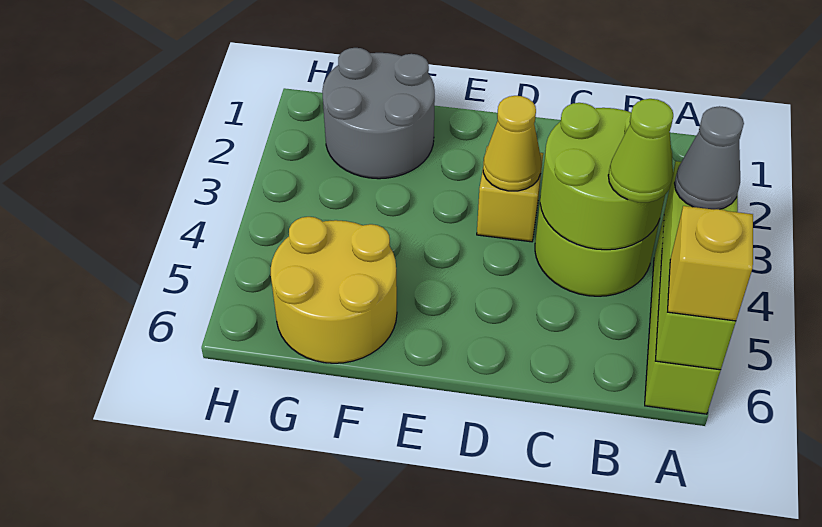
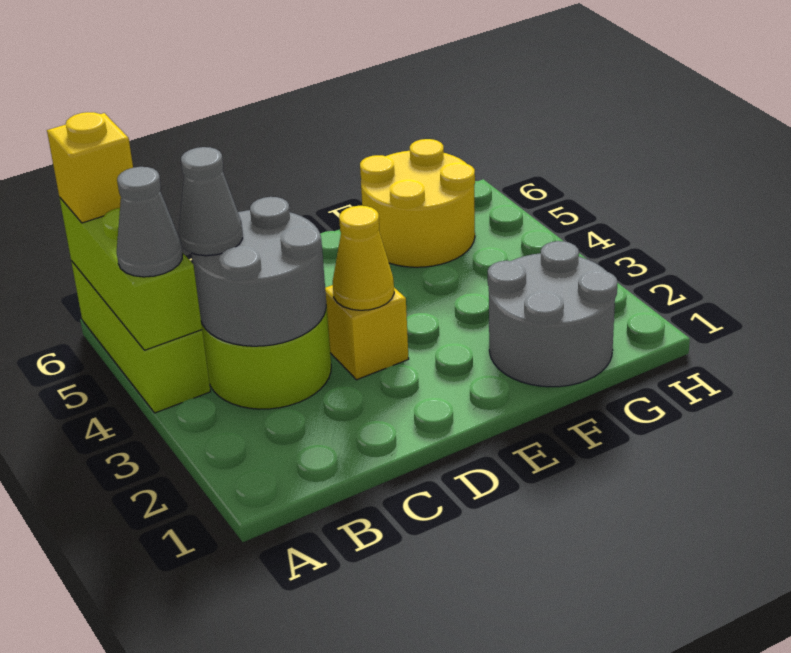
lime round brick B3:C4 level 2 -> grey round brick B3:C4 level 2
lime cone B4 level 3 -> grey cone B4 level 3

